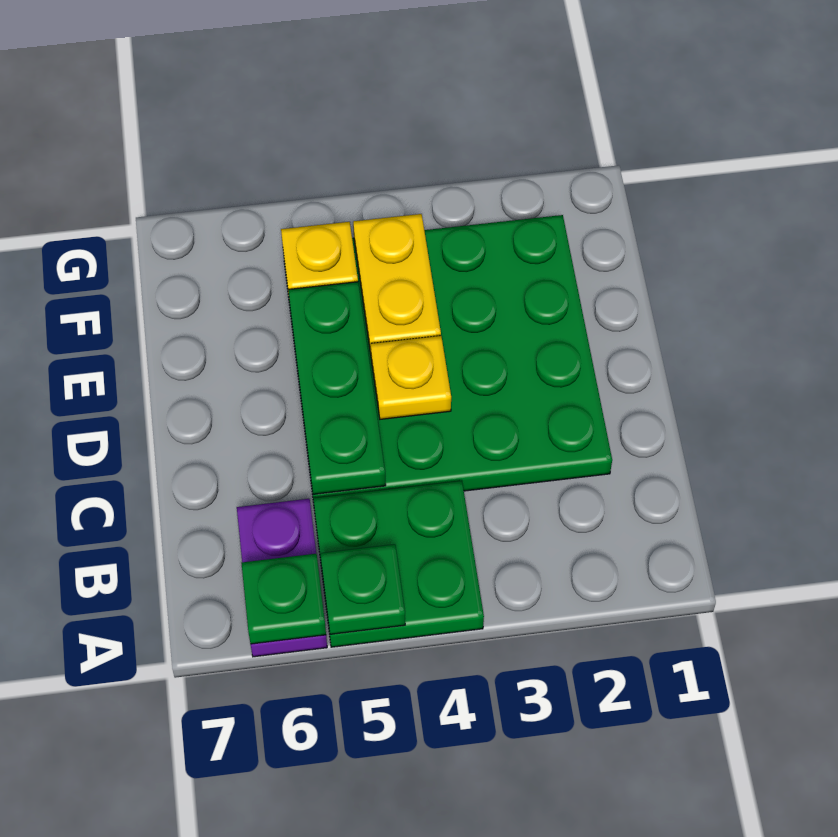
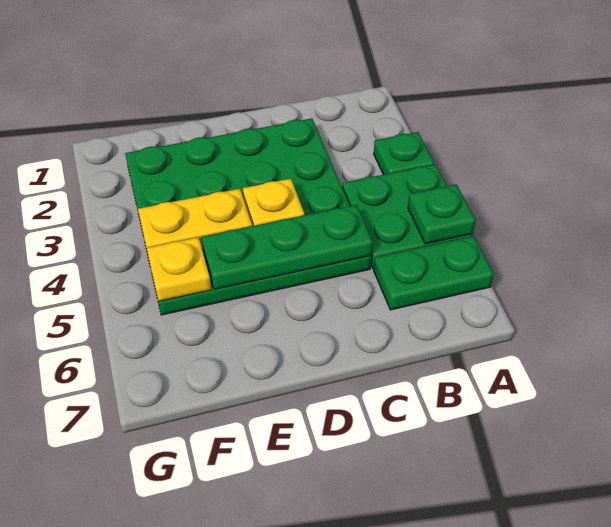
purple plate A6:B6 level 1 -> green plate A6:B6 level 1
green plate A6 level 2 -> green plate A3 level 1

